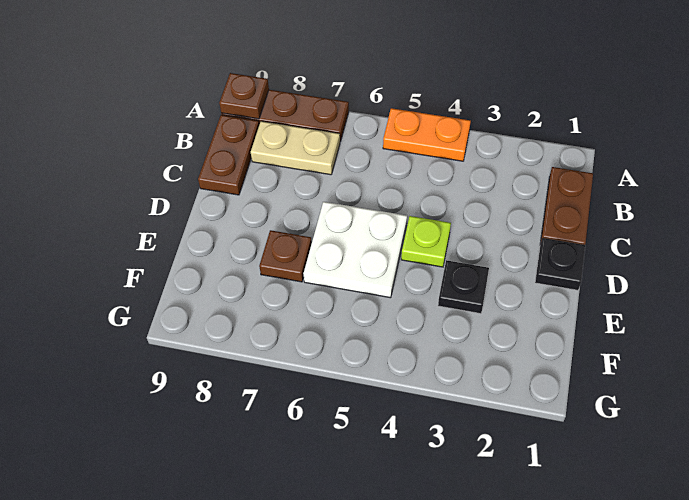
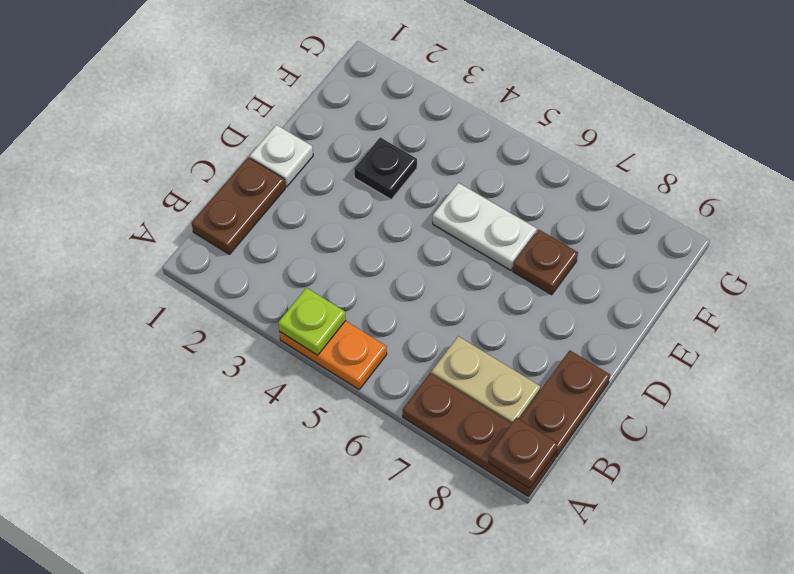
black plate D1 level 1 -> white plate D1 level 1
lime plate D4 level 1 -> lime plate A4 level 2
white plate D5:E6 level 1 -> white plate E5:E6 level 1

